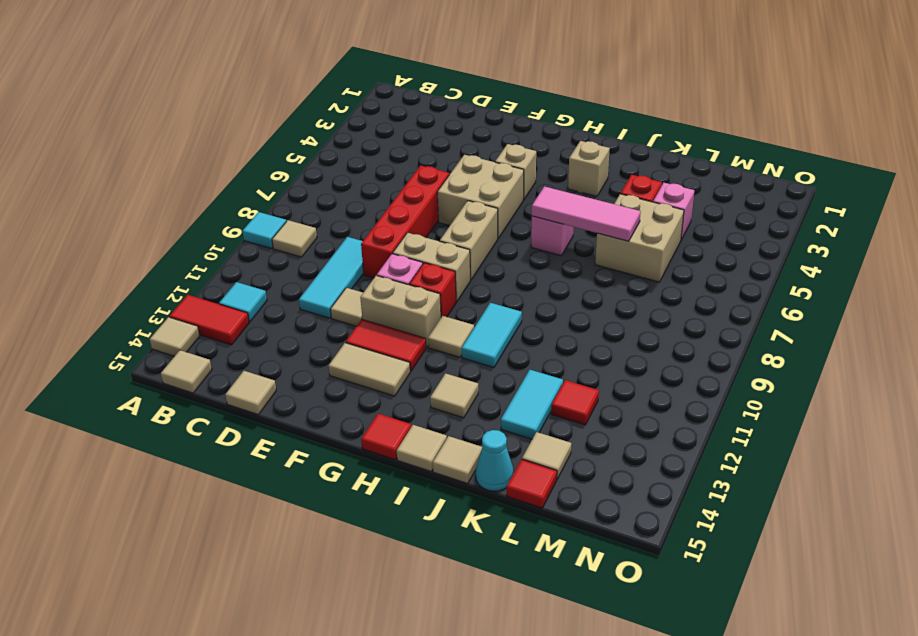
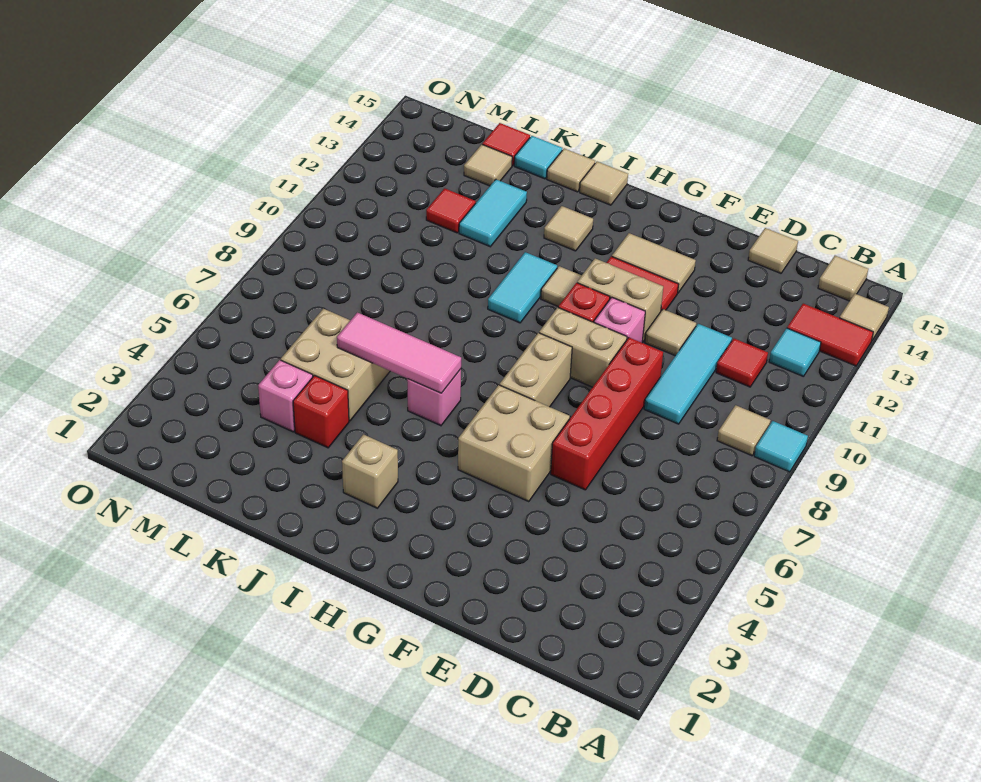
tan brick G4 level 1 -> none
red tile H15 level 1 -> red tile C11 level 1
cyan cone K15 level 1 -> cyan tile K15 level 1

